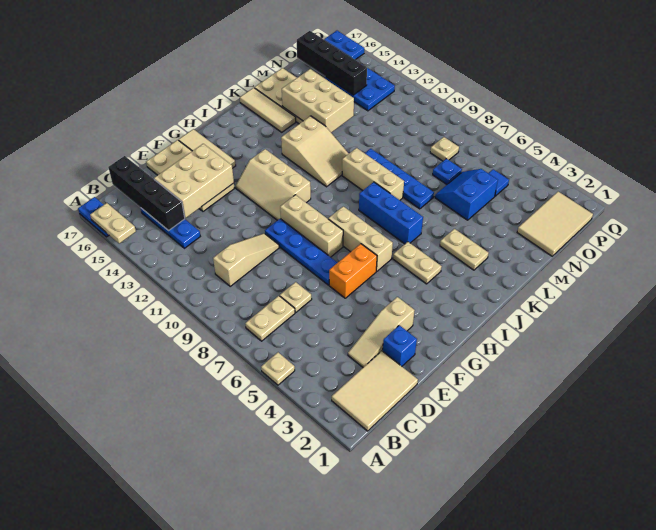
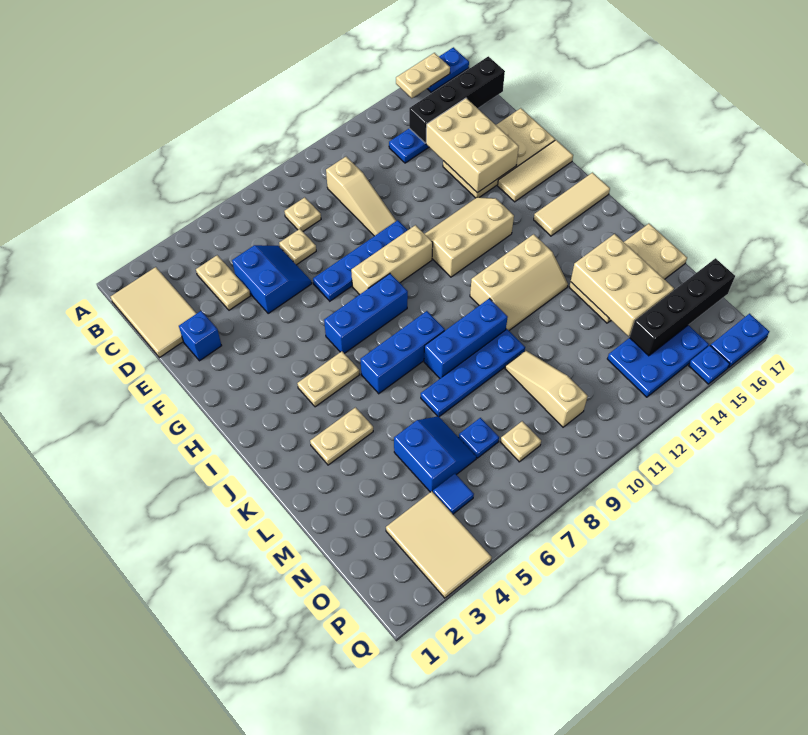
tan plate A5 level 1 -> tan plate C8 level 1
tan plate B7:C7 level 1 -> tan plate C4:D4 level 1
tan slope D3:F3 level 1 top F -> tan slope M10:O10 level 1 top O
none -> blue slope D5:E6 level 1 top 5
orange brick F6:G6 level 1 -> none
tan brick H6:H8 level 1 -> blue brick H6:H8 level 1
tan slope J11:K13 level 1 top 13 -> tan slope J11:K13 level 1 top J
tan brick K8:K10 level 1 -> blue brick K8:K10 level 1
tan tile K15:K17 level 1 -> tan tile I15:I17 level 1
tan brick L13:M15 level 2 -> tan brick L14:N15 level 2
tan tile N1:P2 level 1 -> tan tile O3:Q4 level 1
none -> blue plate Q15 level 1

